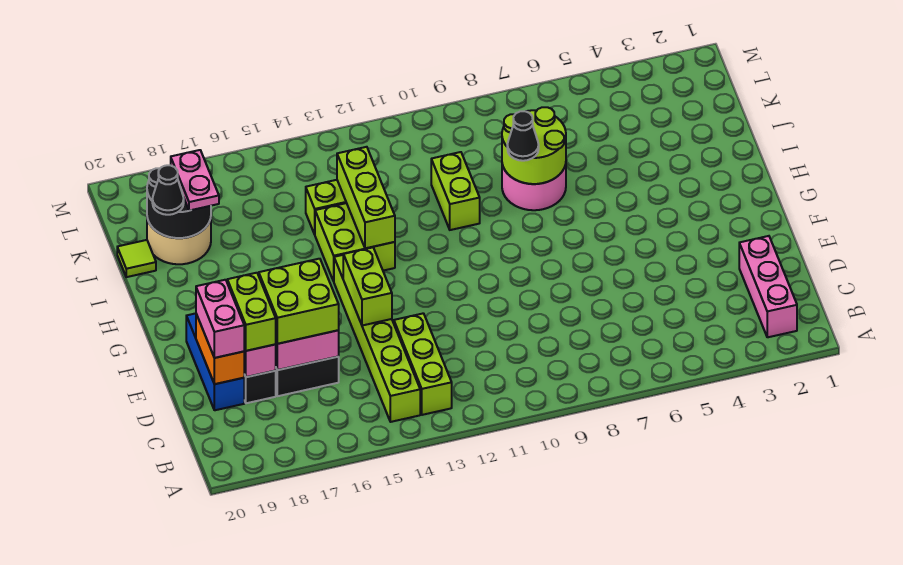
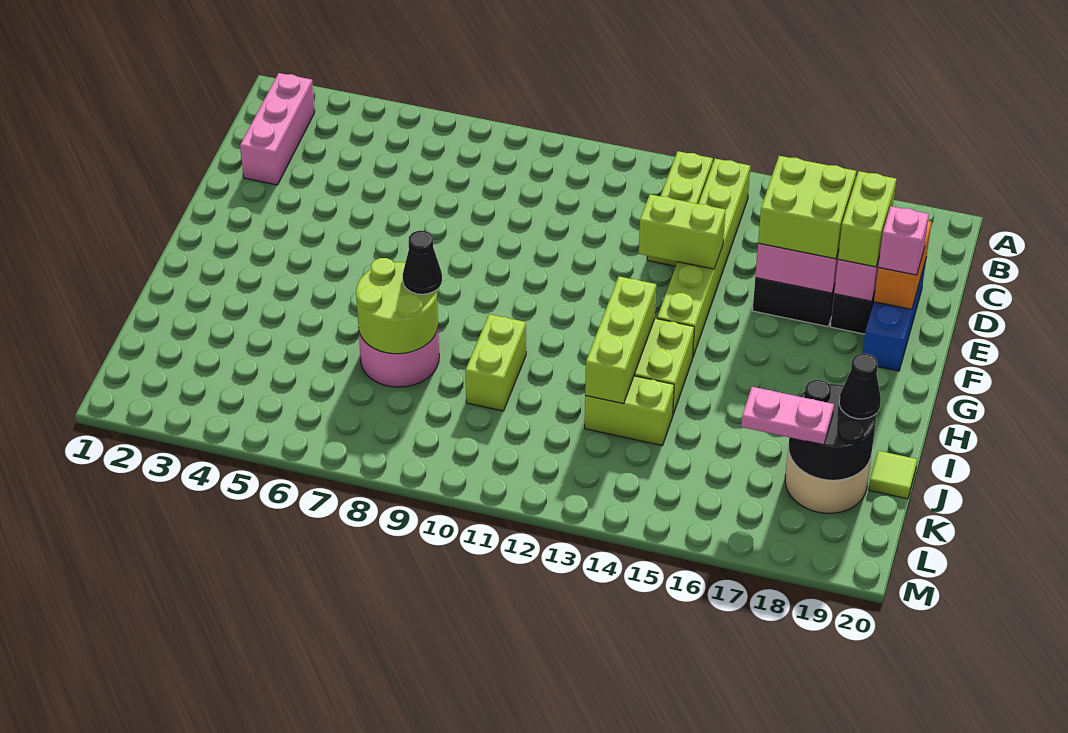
pink brick D19:E19 level 3 -> pink brick E19 level 3
lime brick E14:F14 level 2 -> lime brick E13:E14 level 2
pink plate J18:K18 level 3 -> pink plate K17:K18 level 3

